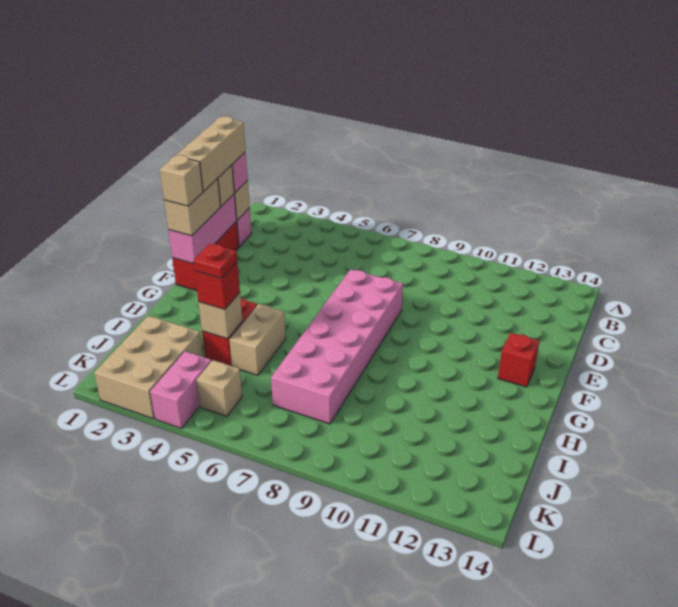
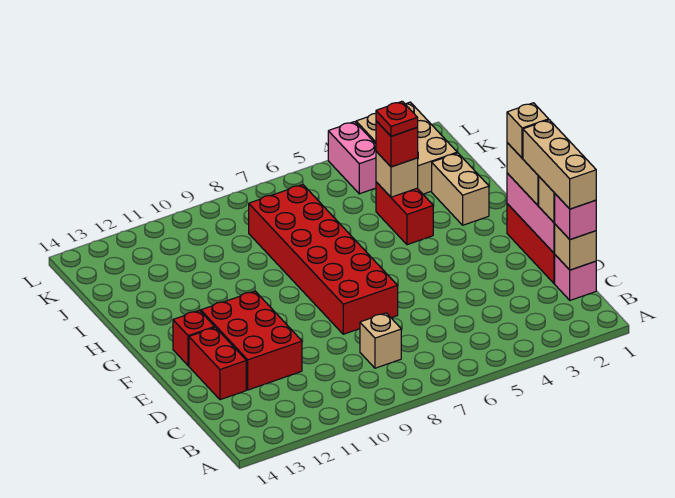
none -> red brick D11:F12 level 1
none -> red brick D13:E13 level 1
pink brick E7:J8 level 1 -> red brick E7:J8 level 1
tan brick H5:I5 level 1 -> tan brick H2:I2 level 1
tan brick K5 level 1 -> tan brick C8 level 1

